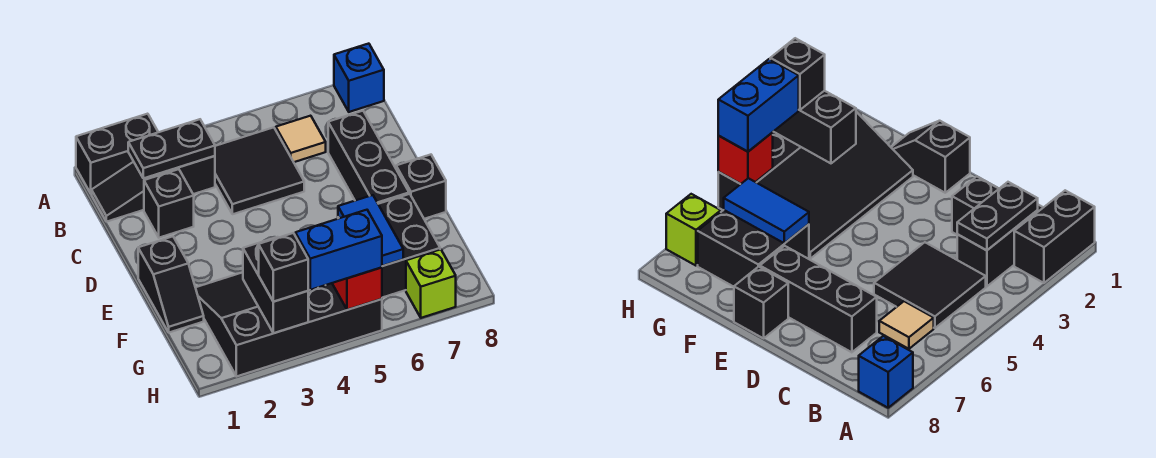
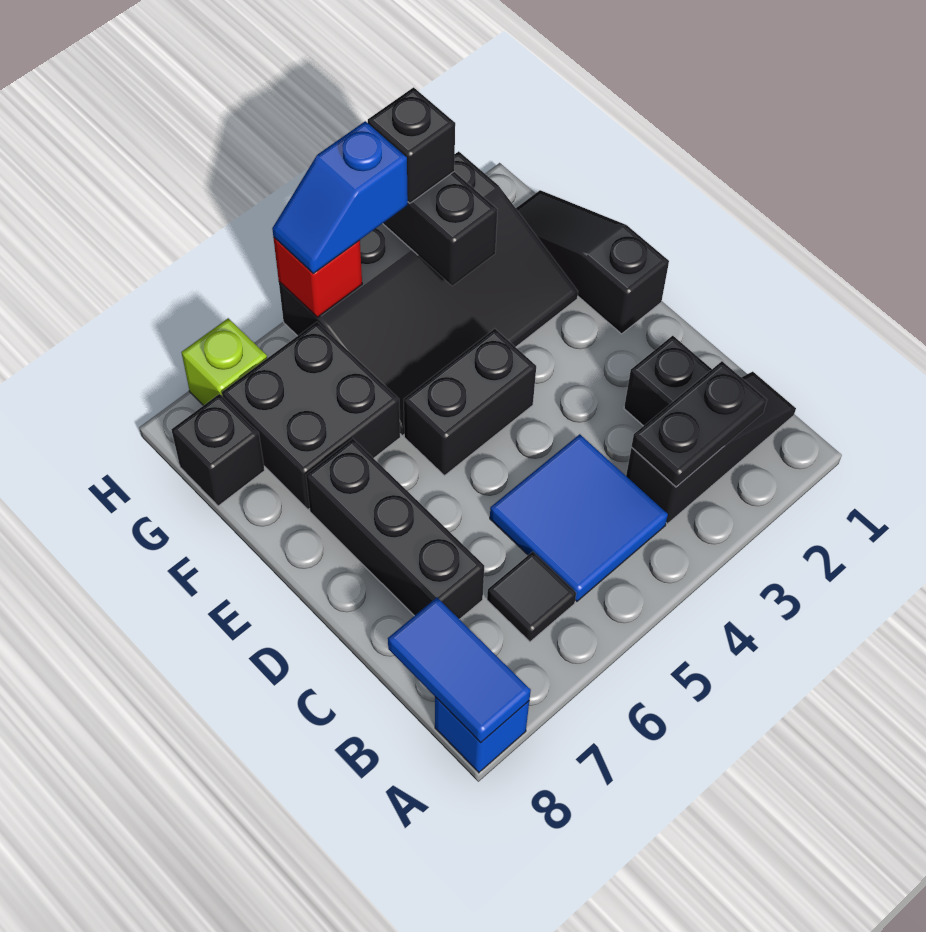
black brick A1:A2 level 1 -> black brick E4:E5 level 1
black tile B4:C5 level 1 -> blue tile B4:C5 level 1
tan tile B6 level 1 -> black tile B6 level 1
black slope E1:F1 level 1 top E -> black slope E1:G1 level 1 top E
black brick E8 level 1 -> black brick G8 level 1
blue tile F6:G6 level 2 -> blue tile A8:B8 level 2
blue brick H4:H5 level 3 -> blue slope H4:H5 level 3 top 4

